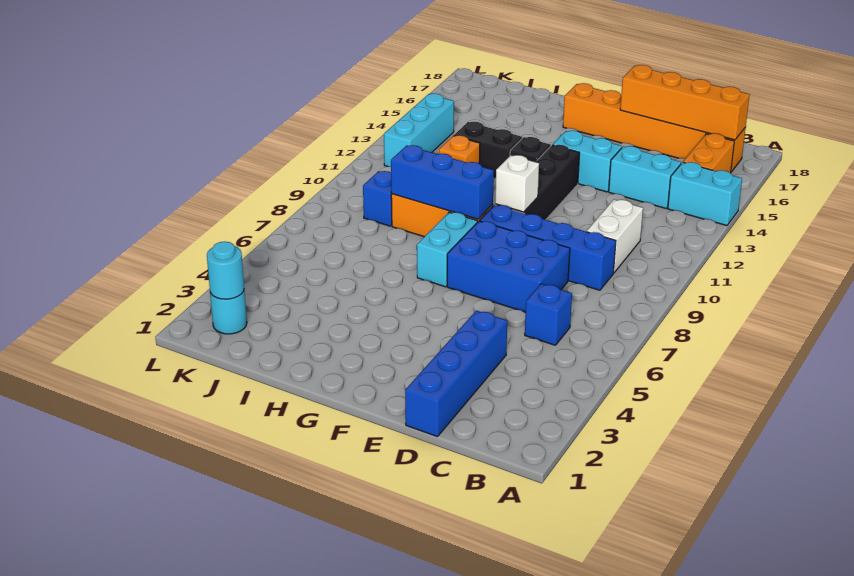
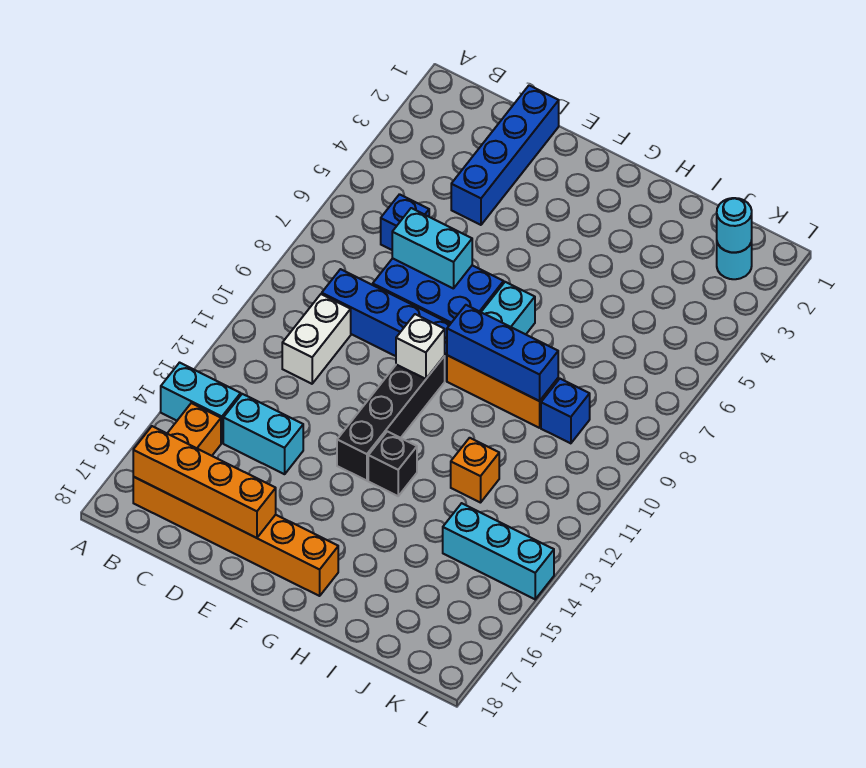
cyan brick E14:F14 level 1 -> cyan brick D7:E7 level 2
black brick H13:I13 level 1 -> none
cyan brick K12:K14 level 1 -> cyan brick J14:L14 level 1

